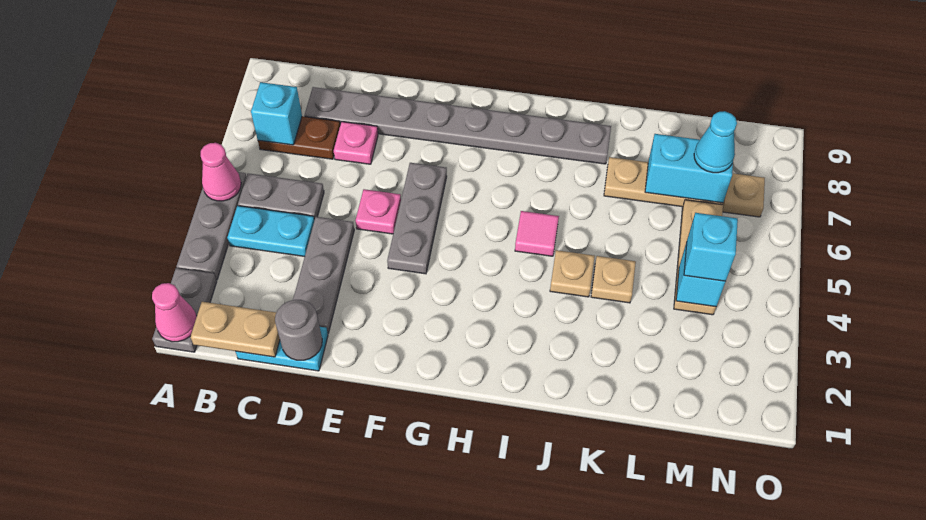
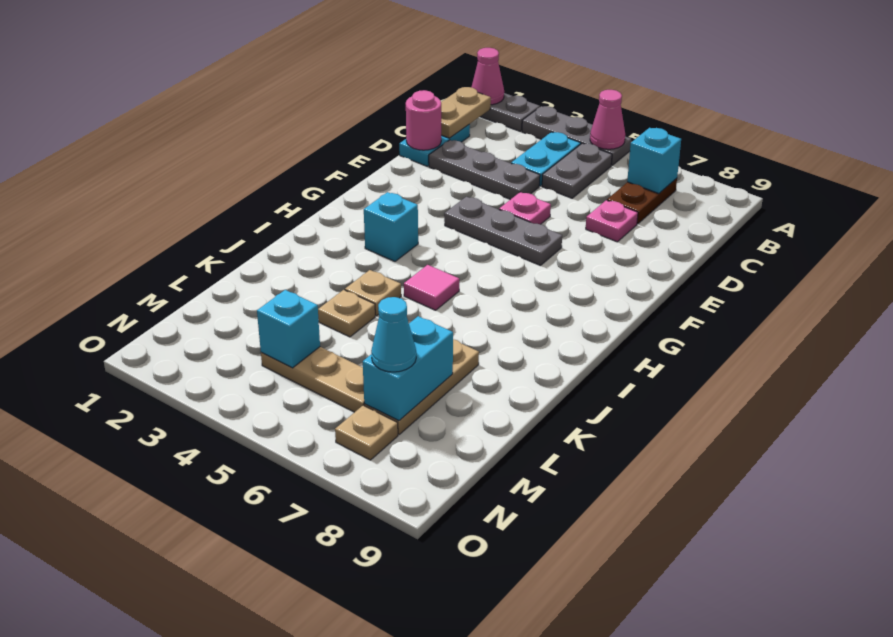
grey plate C8:J8 level 1 -> none
grey round brick D1 level 2 -> pink round brick D1 level 2
cyan brick M4 level 3 -> cyan brick H3 level 1

